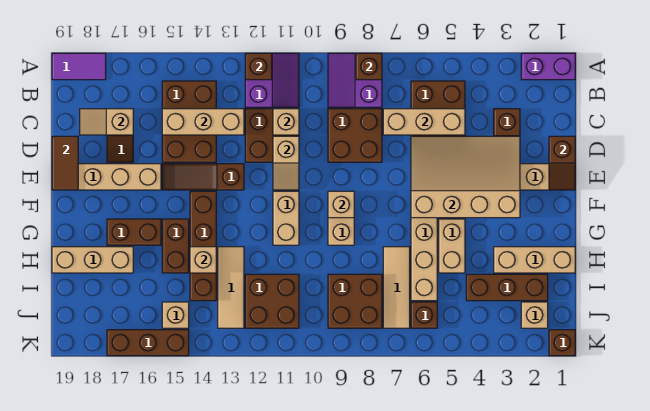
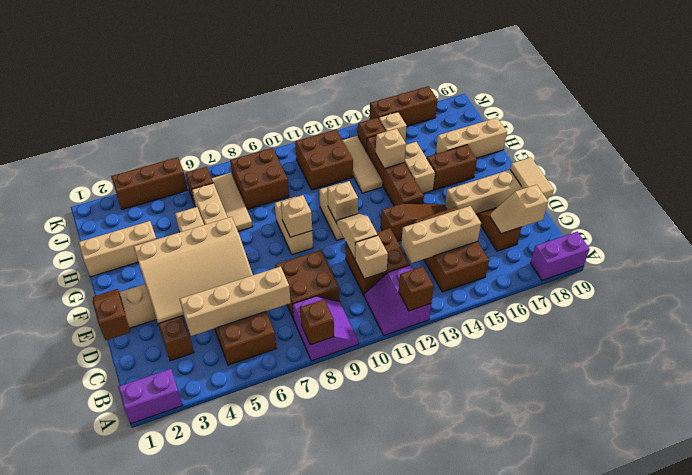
purple tile A18:A19 level 1 -> purple brick A18:A19 level 1
tan brick C5:C7 level 2 -> tan brick C4:C7 level 2
tan slope C17:C18 level 2 top 17 -> tan slope C17:C18 level 2 top 18
brown tile D19:E19 level 2 -> tan tile D19:E19 level 2
brown brick G15:H15 level 1 -> tan brick G15:H15 level 1
brown brick I2:I4 level 1 -> brown brick K3:K5 level 1
tan brick J2 level 1 -> tan brick F11 level 2
brown brick K1 level 1 -> brown brick J14 level 1

